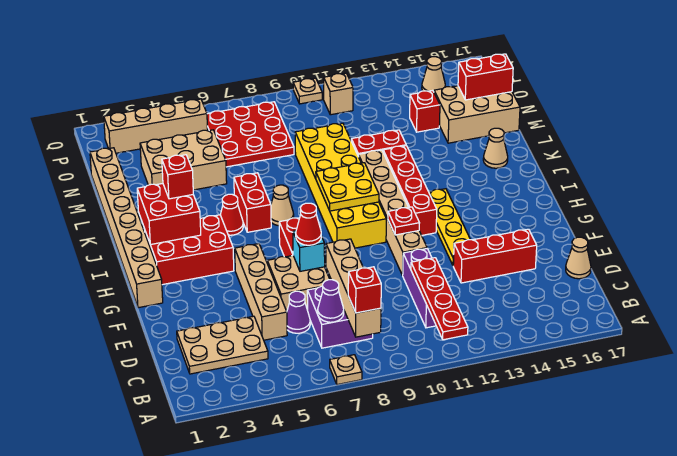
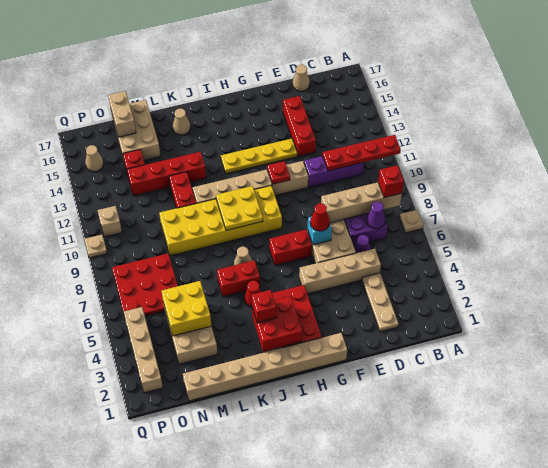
tan plate C2:D4 level 1 -> tan plate D2:D4 level 1
red brick H12:K12 level 1 -> red brick K13:N13 level 1
none -> yellow brick M4:N5 level 2
red brick N16:N17 level 2 -> tan brick N16:N17 level 2

